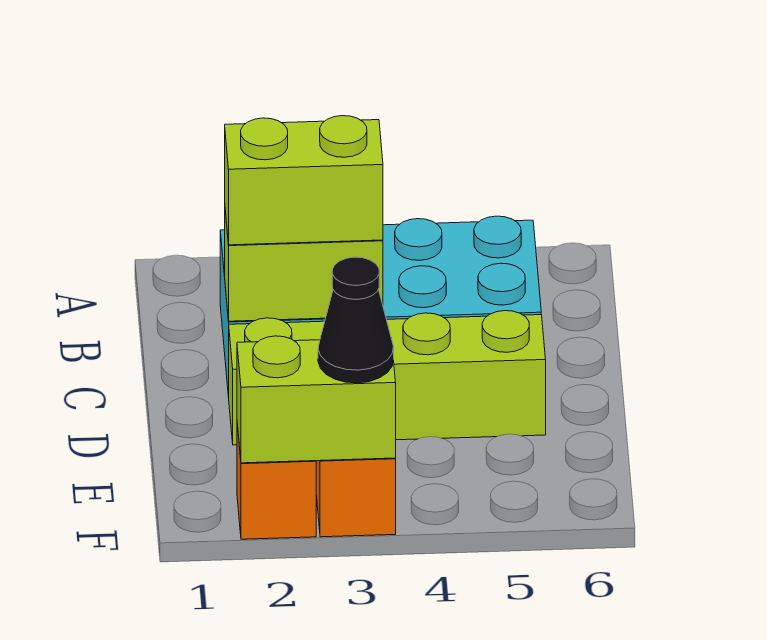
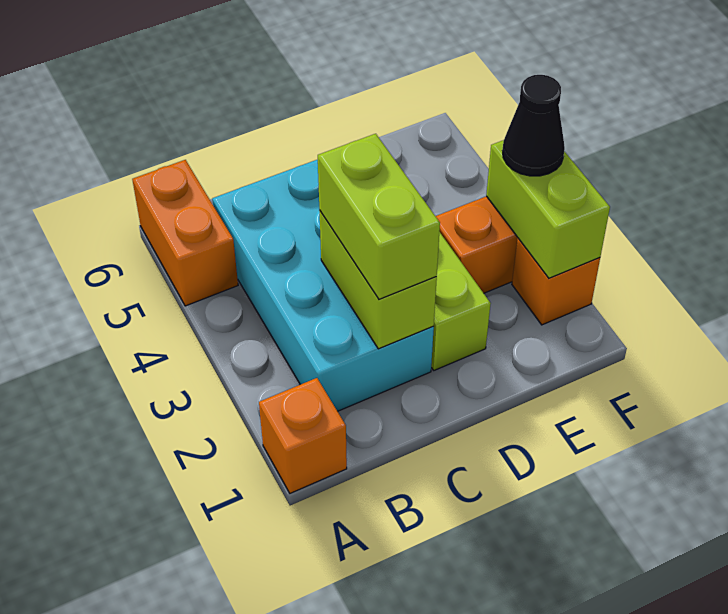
none -> orange brick A1 level 1
none -> orange brick A5:A6 level 1

